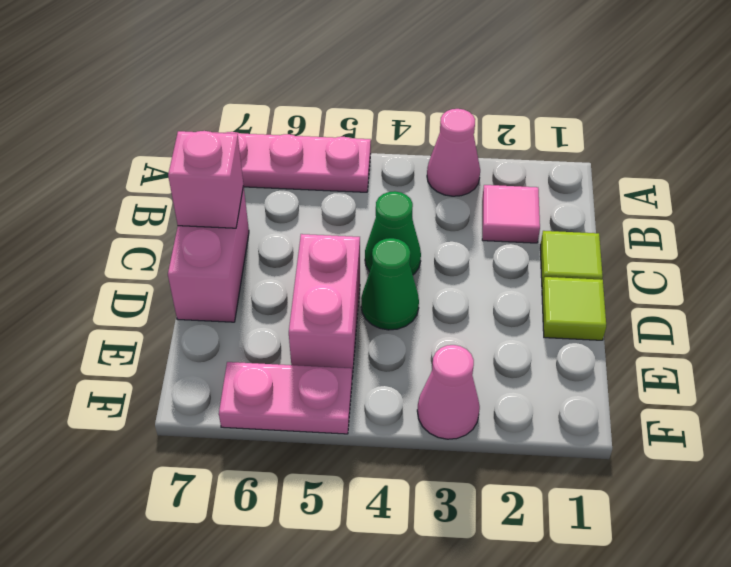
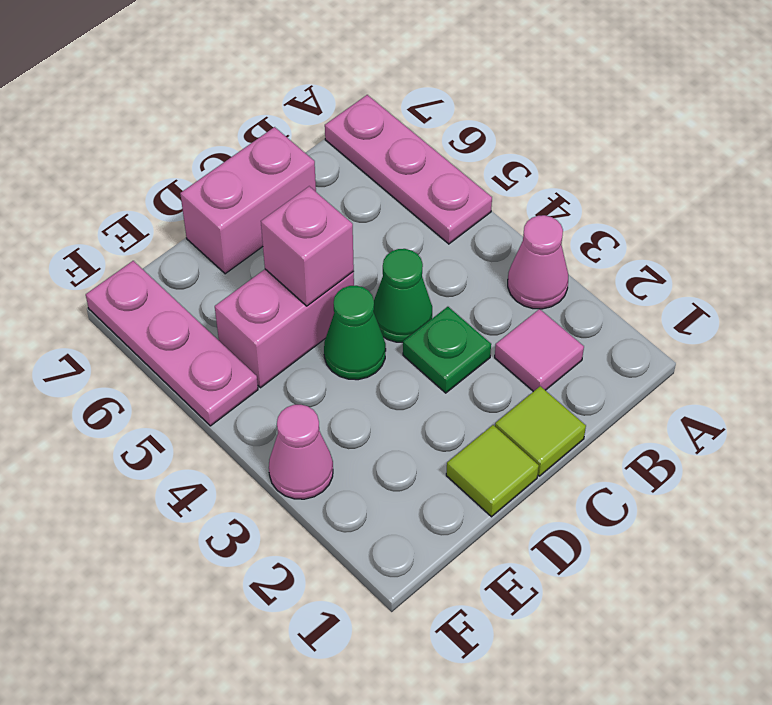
none -> green plate C3 level 1
pink brick C7 level 2 -> pink brick D5 level 2
pink plate F5:F6 level 1 -> pink plate F5:F7 level 1

